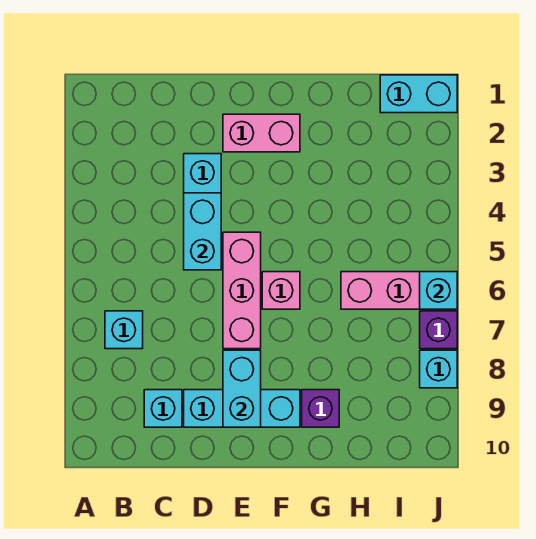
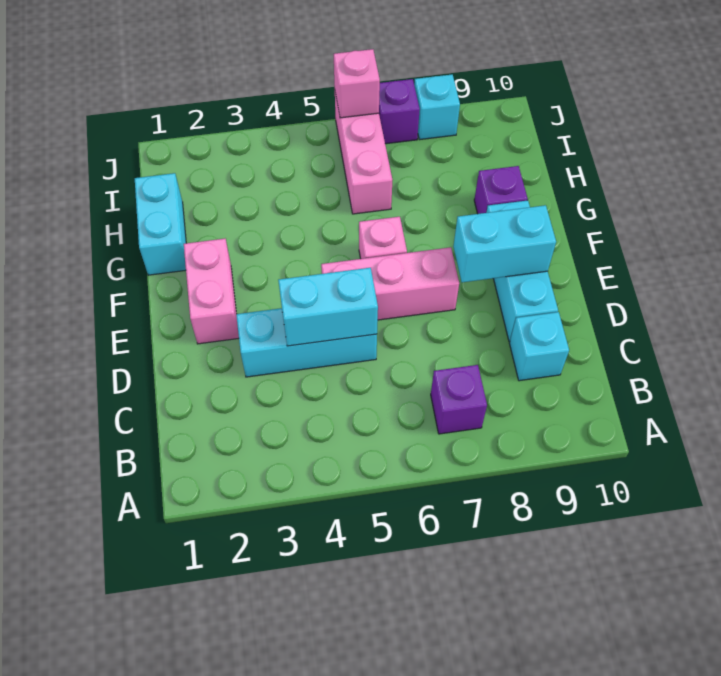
cyan brick B7 level 1 -> purple brick B7 level 1
cyan brick I1:J1 level 1 -> cyan brick G1:H1 level 1
cyan brick J6 level 2 -> pink brick J6 level 2

